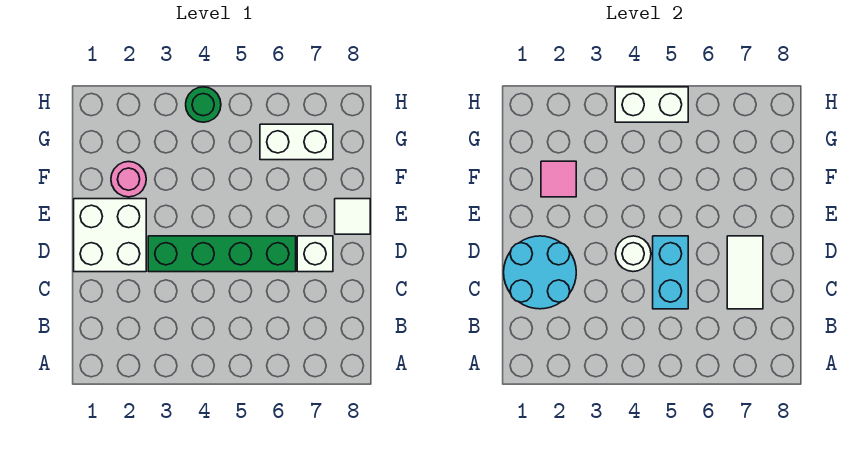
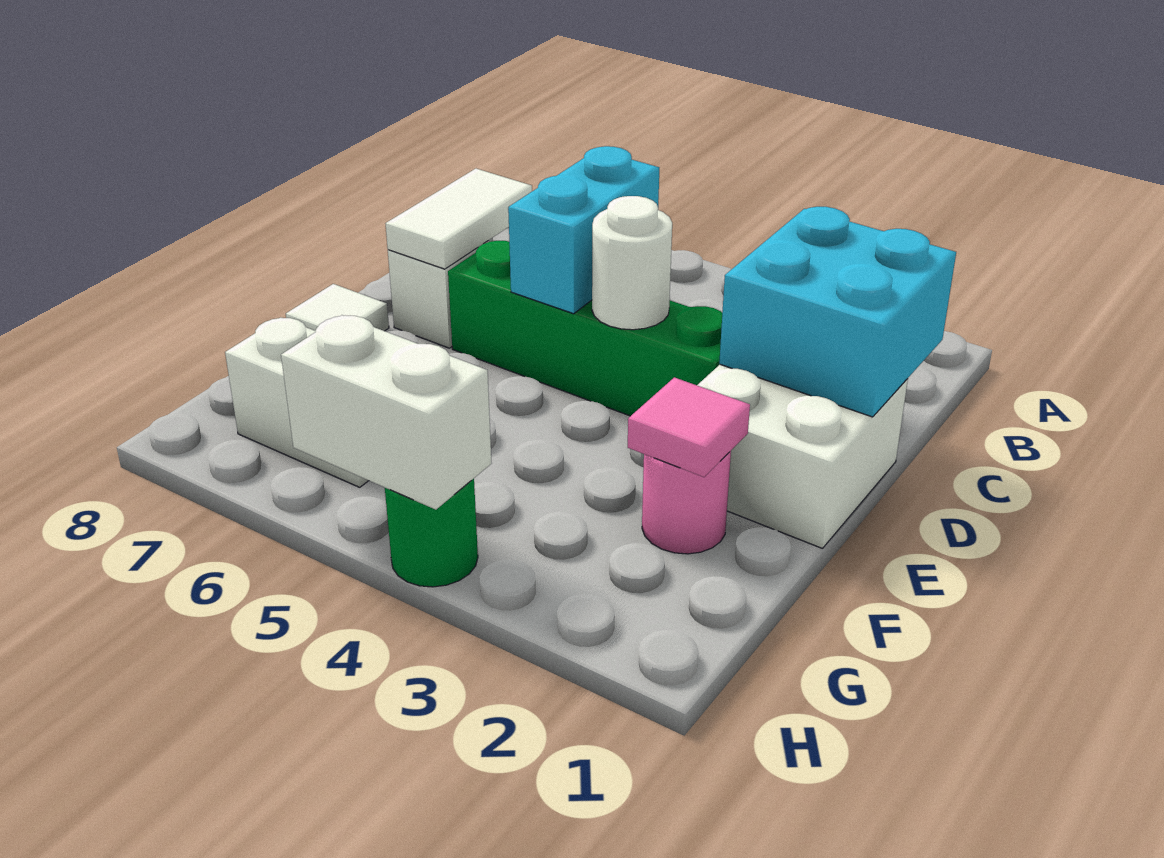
cyan round brick C1:D2 level 2 -> cyan brick C1:D2 level 2

